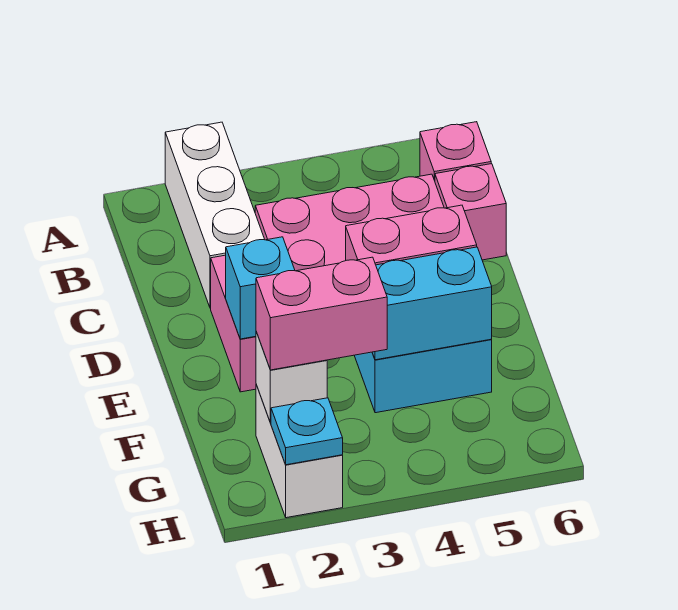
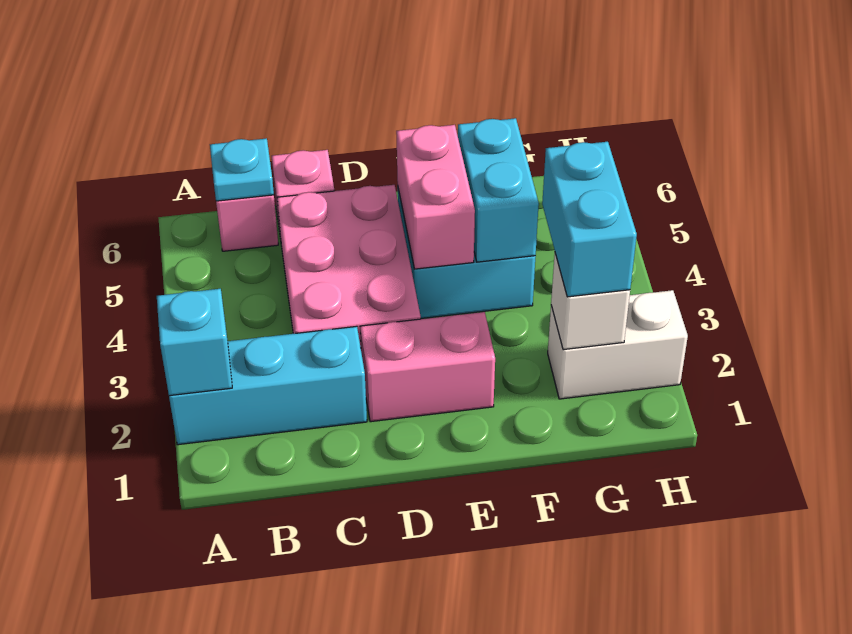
white brick A2:C2 level 1 -> cyan brick A2:C2 level 1
cyan brick E2 level 2 -> cyan brick A2 level 2
pink brick G2:G3 level 3 -> cyan brick G2:G3 level 3
cyan plate H2 level 2 -> cyan plate B6 level 2

